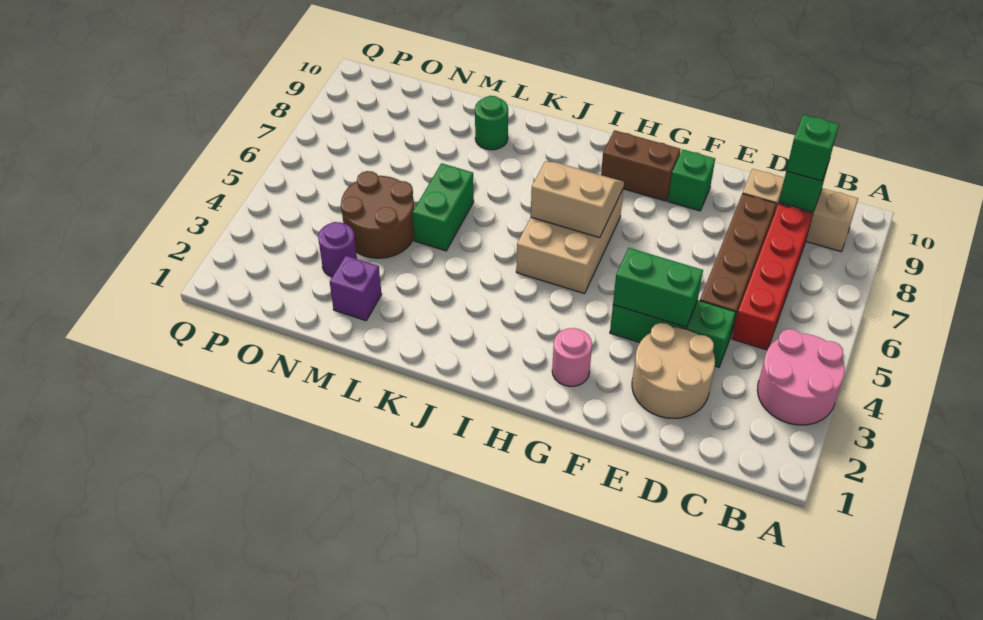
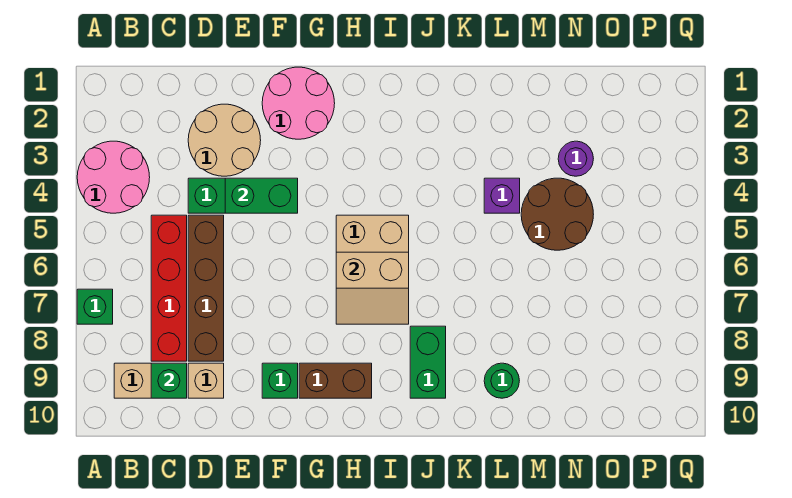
green brick C9 level 3 -> green brick A7 level 1
pink round brick G2 level 1 -> pink round brick F1:G2 level 1
green brick L5:L6 level 1 -> green brick J8:J9 level 1
purple brick M2 level 1 -> purple brick L4 level 1

